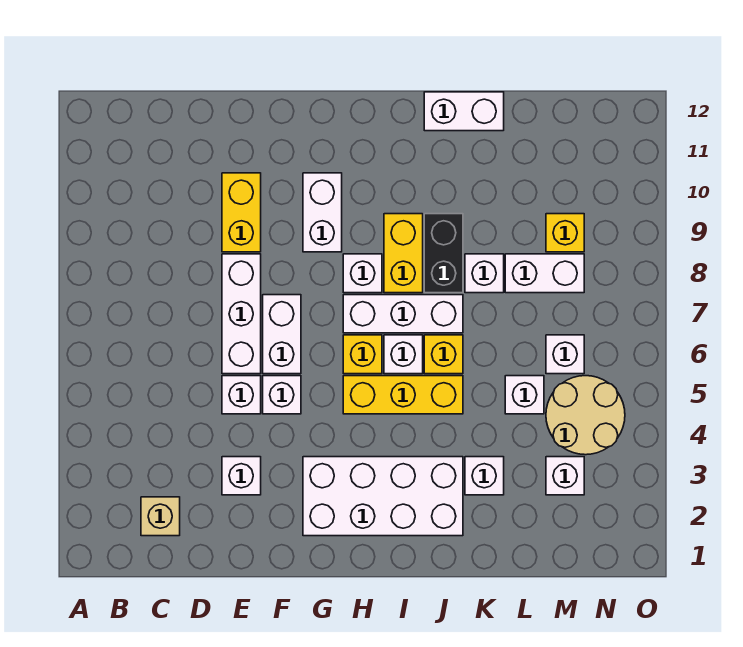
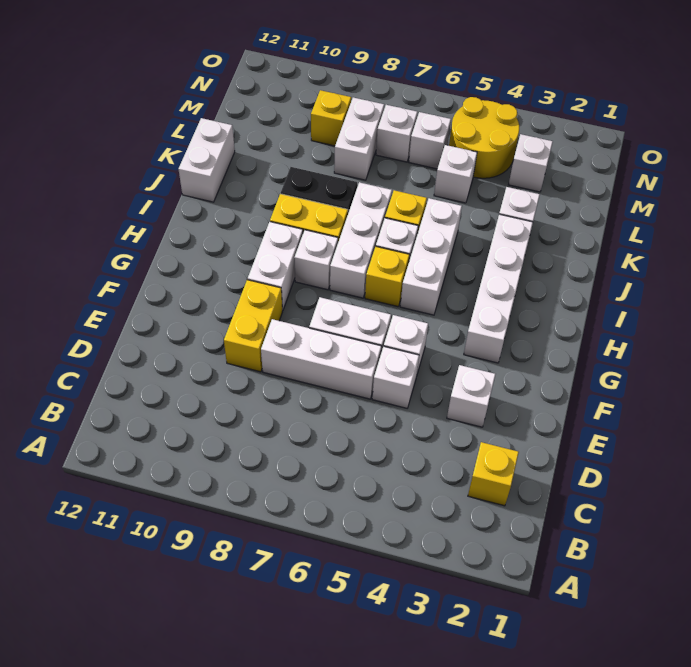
tan brick C2 level 1 -> yellow brick C2 level 1
yellow brick E9:E10 level 1 -> yellow brick E9:F9 level 1
white brick G2:J3 level 1 -> white brick G3:J3 level 1
white brick G9:G10 level 1 -> white brick G9:H9 level 1
yellow brick H5:J5 level 1 -> white brick H5:J5 level 1
white brick K8 level 1 -> white brick M7 level 1
tan round brick M4:N5 level 1 -> yellow round brick M4:N5 level 1

